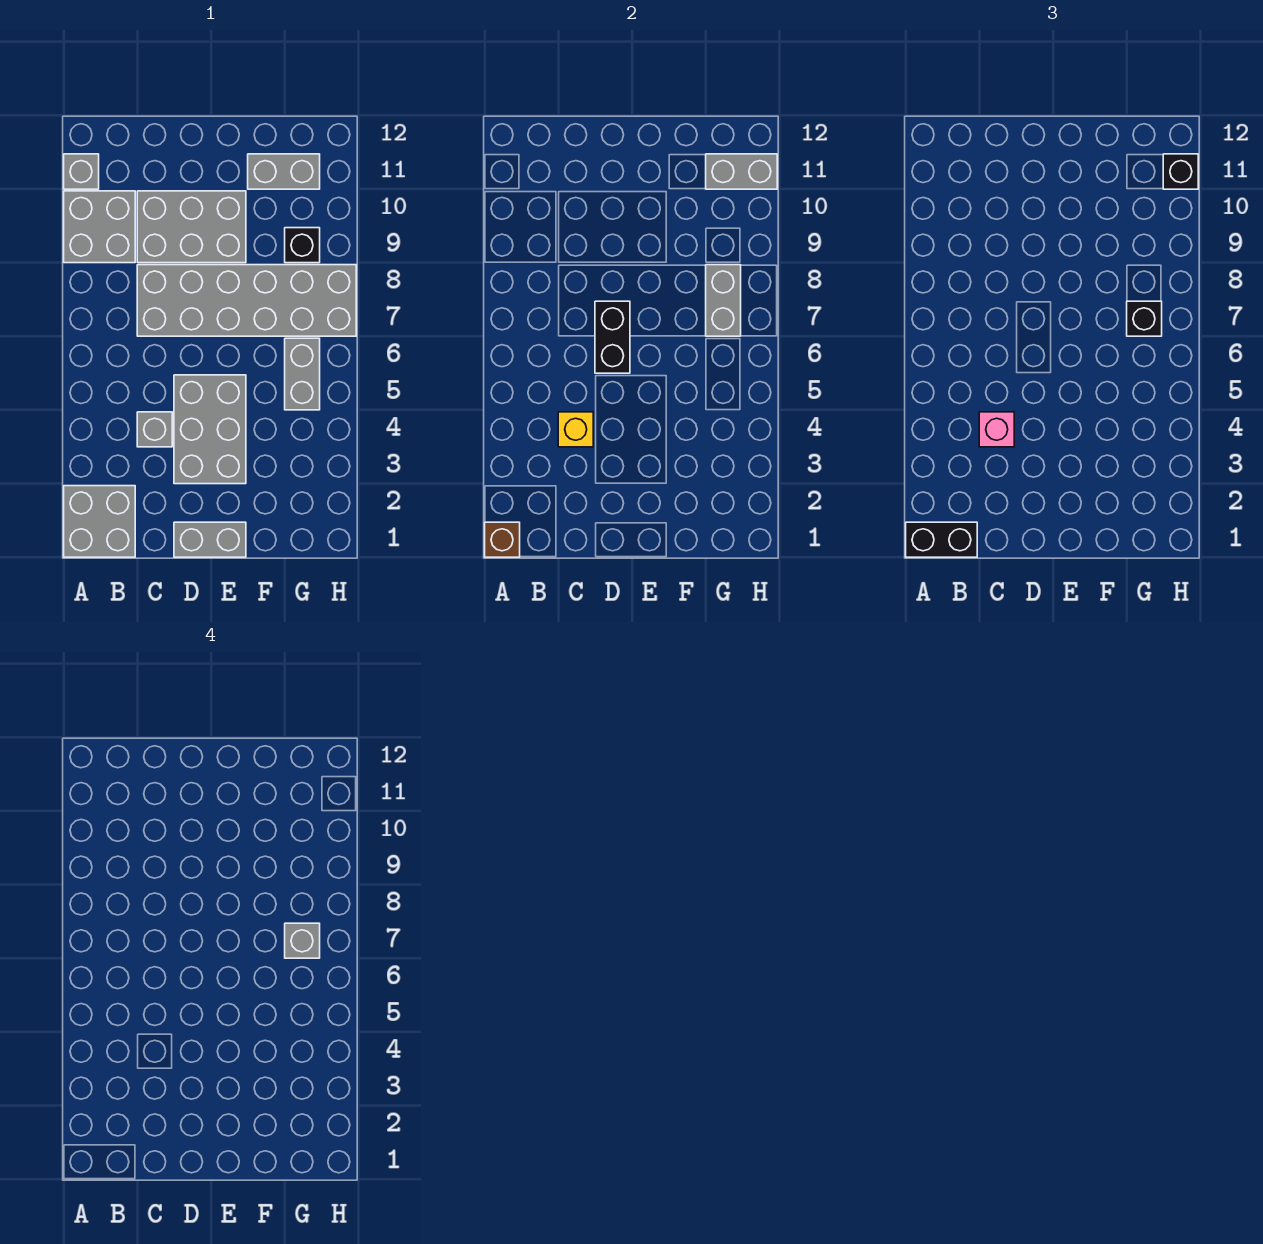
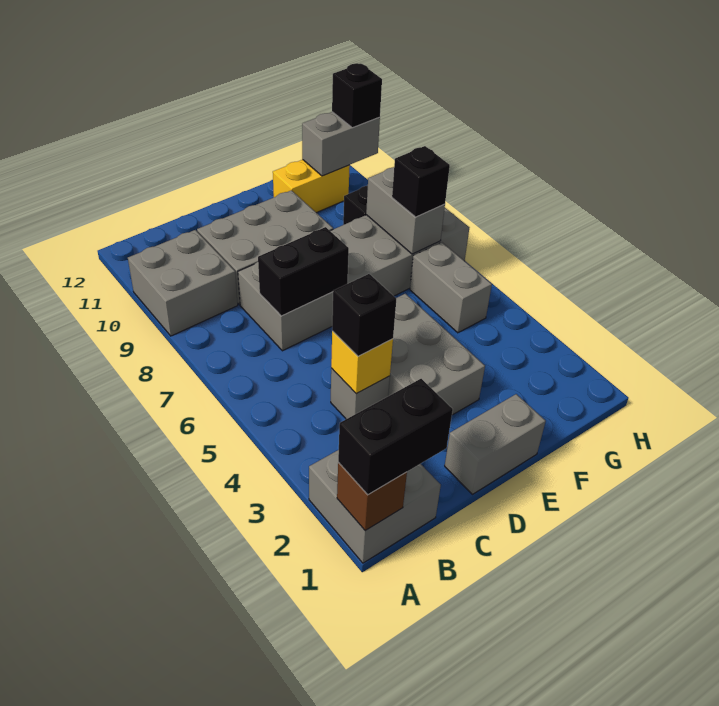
grey brick A11 level 1 -> none
pink brick C4 level 3 -> black brick C4 level 3
black brick D6:D7 level 2 -> black brick C7:D7 level 2
grey brick F11:G11 level 1 -> yellow brick F11:G11 level 1
grey brick G7 level 4 -> none

